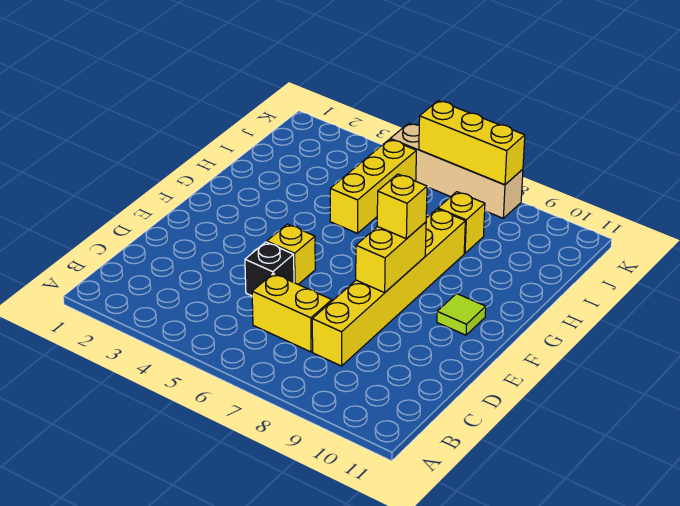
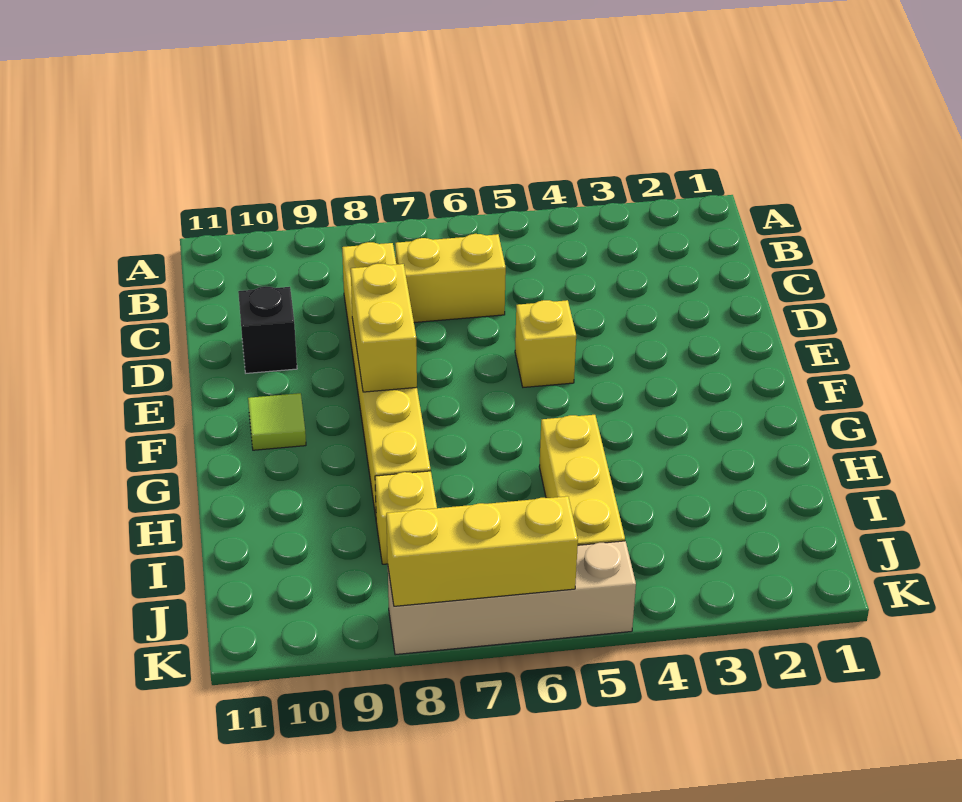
black brick D5 level 1 -> black brick D10 level 1
yellow brick F8 level 3 -> none

